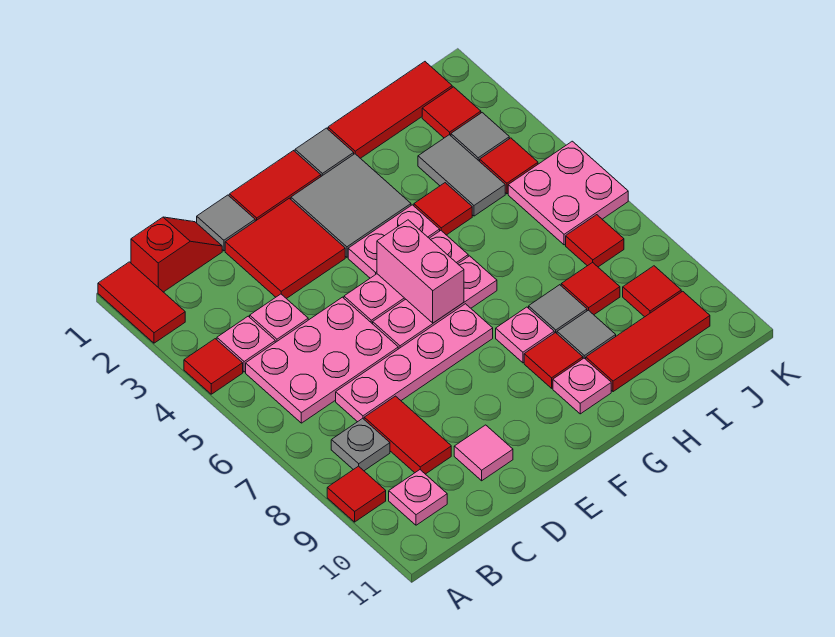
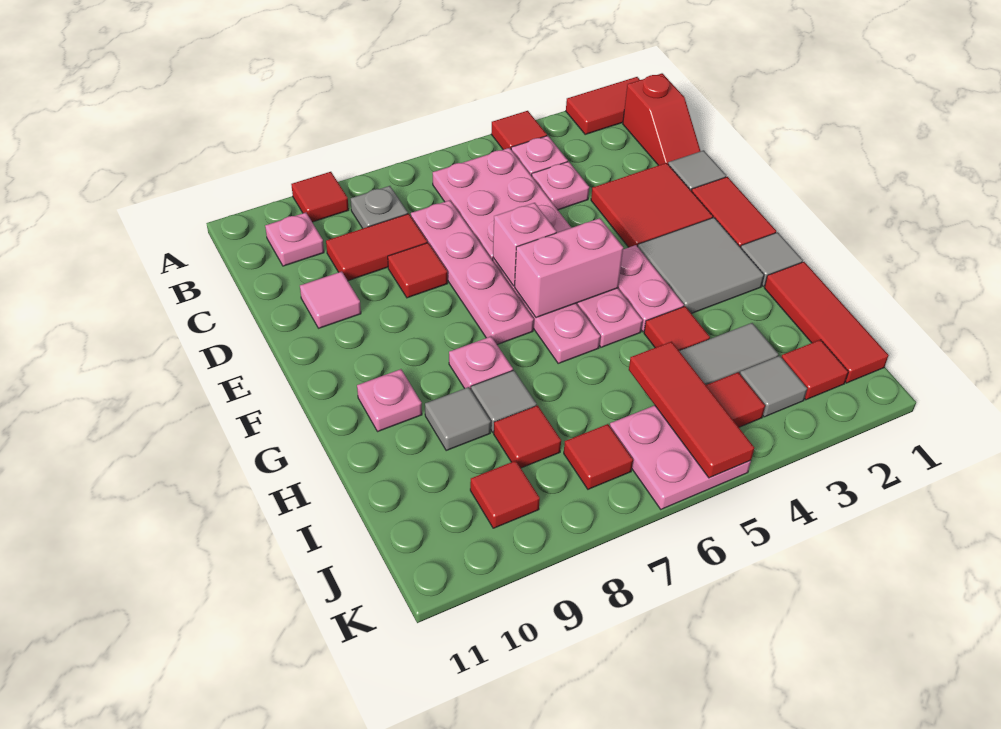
none -> pink brick E6 level 2
red tile G9 level 1 -> red tile D8 level 1
red tile H10:J10 level 1 -> red tile I5:K5 level 2

